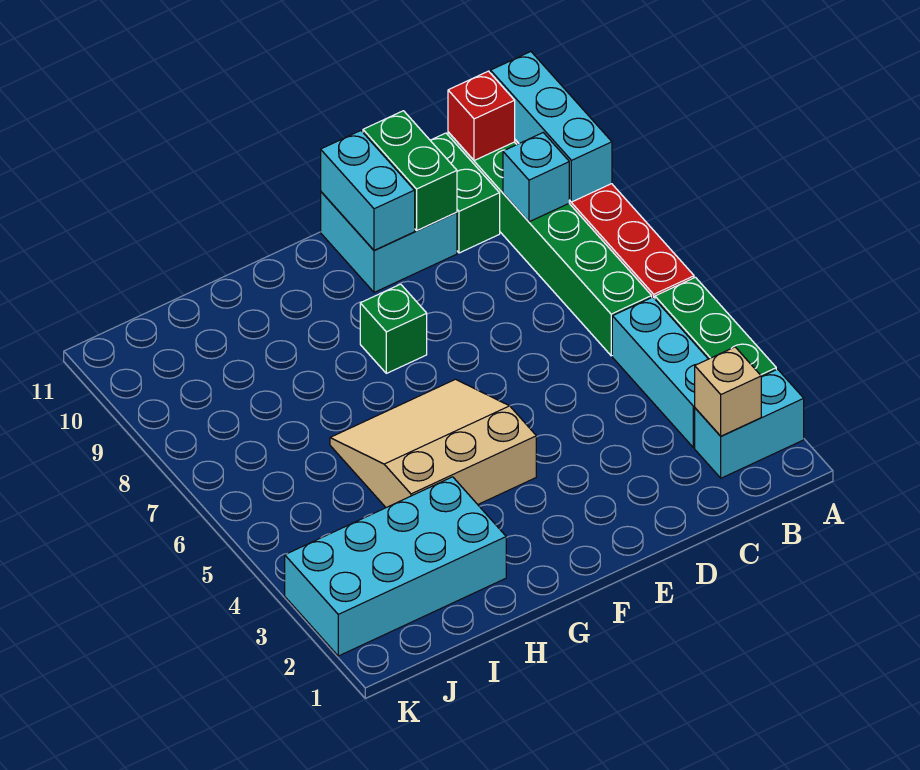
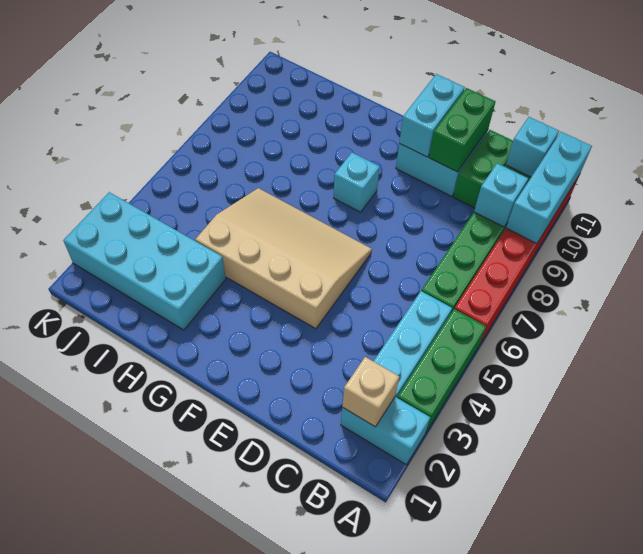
red brick B11 level 2 -> cyan brick B11 level 2
tan slope F4:H6 level 1 top 4 -> tan slope E4:H6 level 1 top 4
green brick F8 level 1 -> cyan brick F8 level 1

